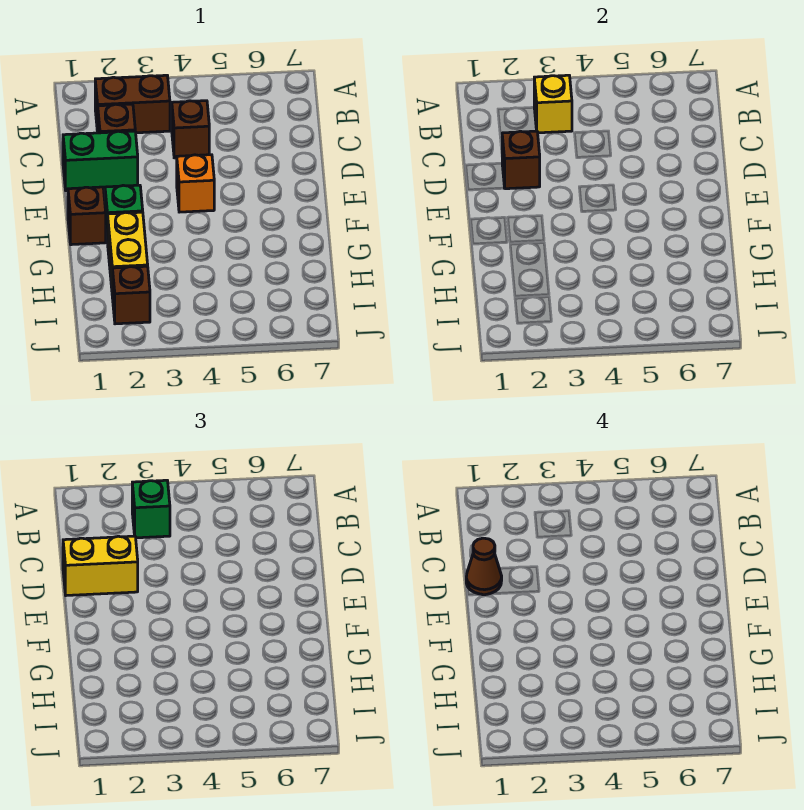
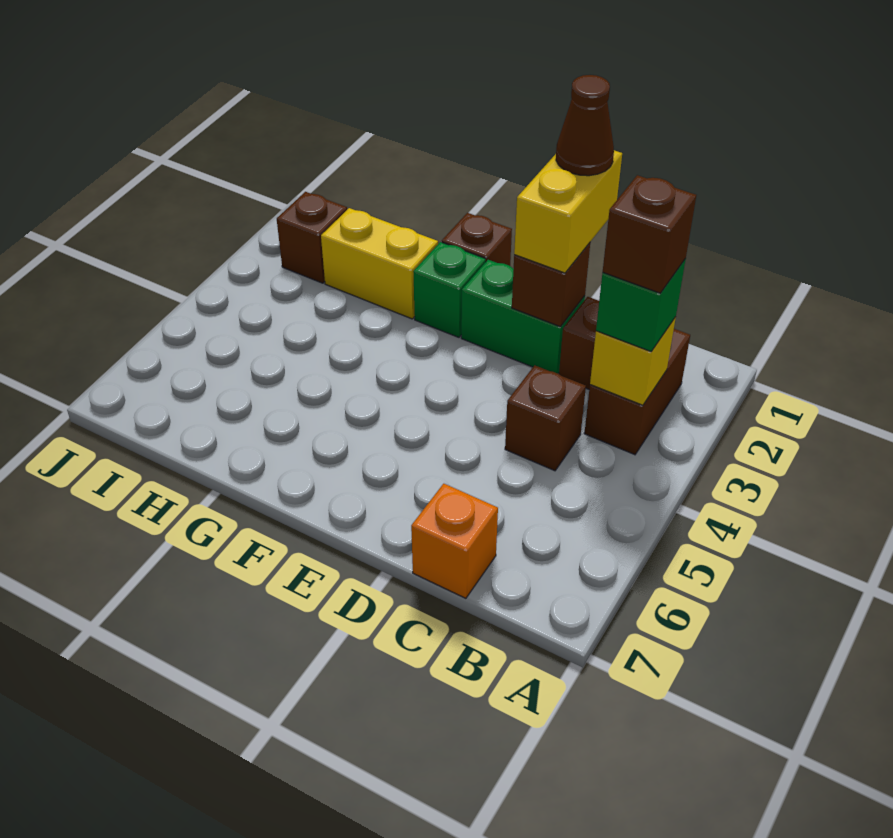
none -> brown brick B3 level 4
green brick D1:D2 level 1 -> green brick D2:E2 level 1
orange brick E4 level 1 -> orange brick C7 level 1

